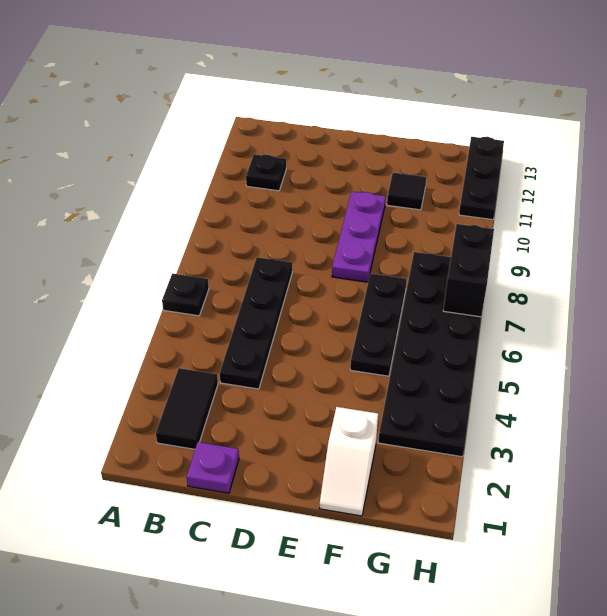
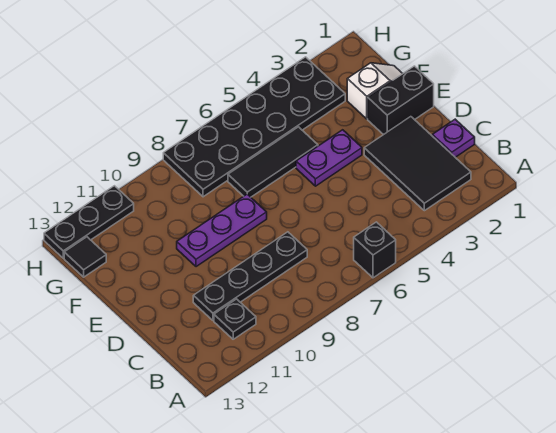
black plate A6 level 1 -> black brick A6 level 1
black tile B2:B3 level 1 -> black tile B2:D3 level 1
black plate C4:C7 level 1 -> black plate C8:C11 level 1
none -> purple plate E4:E5 level 1
black plate F5:F7 level 1 -> black tile F5:F7 level 1
black tile F11 level 1 -> black tile G13 level 1
black brick H7:H8 level 2 -> black brick E1:E2 level 1

